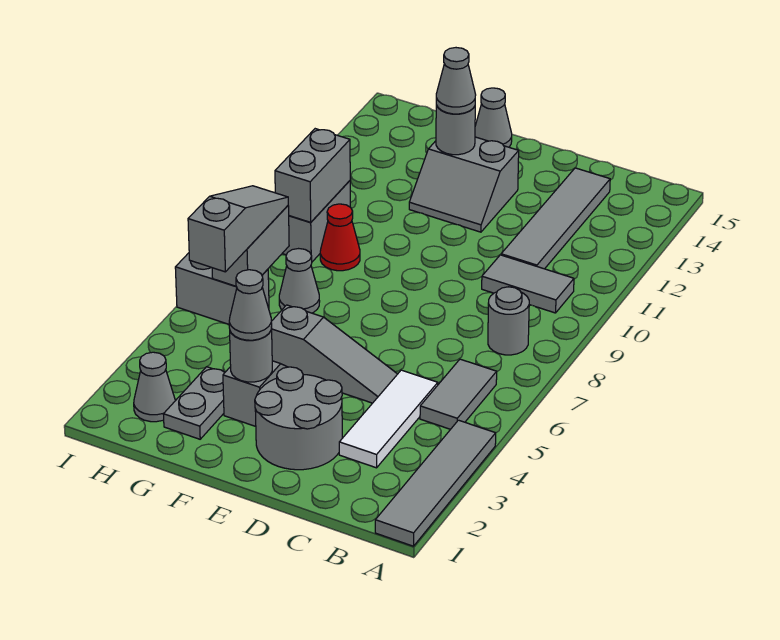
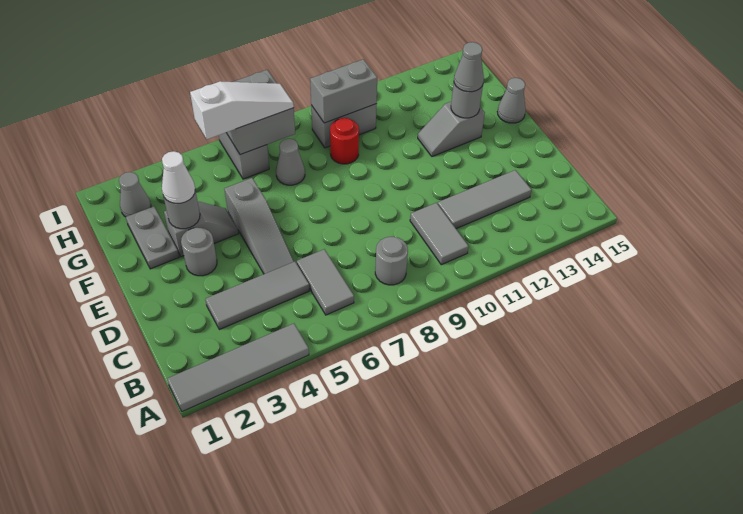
grey tile B5:B6 level 1 -> grey tile B6:C6 level 1
white tile C3:C5 level 1 -> grey tile C3:C5 level 1
grey tile C11:C14 level 1 -> grey tile C11:C13 level 1
grey round brick D2:E3 level 1 -> grey round brick E3 level 1
grey slope E12:F13 level 1 top 13 -> grey slope F12:F13 level 1 top 13
grey cone F3 level 3 -> white cone F3 level 3
grey plate G2:G3 level 1 -> grey plate F2:G2 level 1
red cone G9 level 1 -> red round brick G9 level 1
grey slope H5:H7 level 3 top 5 -> white slope H5:H7 level 3 top 5
grey brick H6:H7 level 2 -> grey brick H6:I7 level 2

